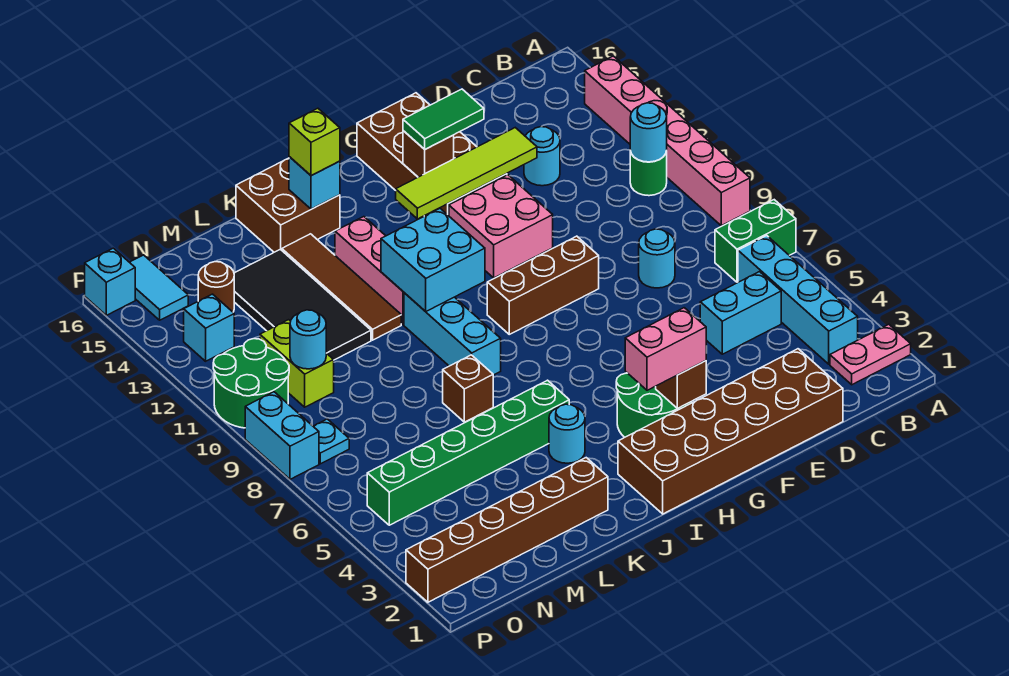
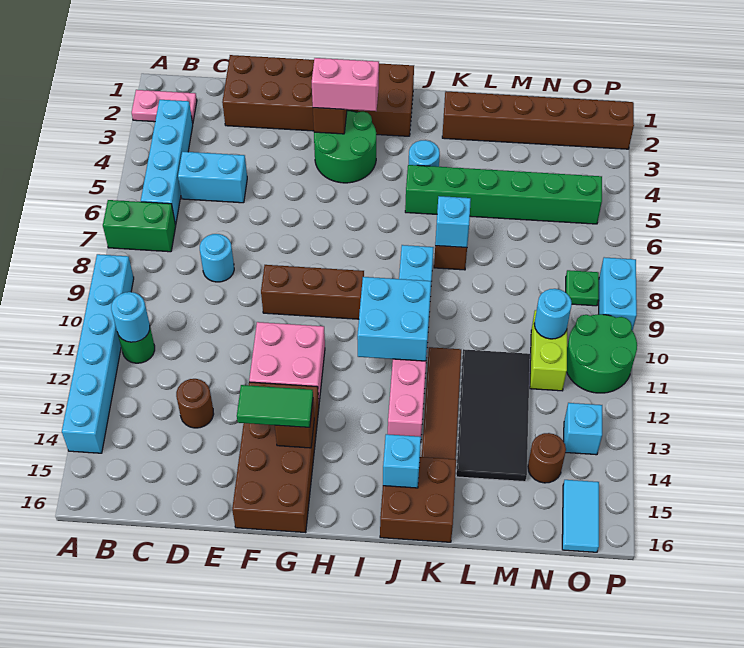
pink brick A9:A14 level 1 -> cyan brick A9:A14 level 1
cyan round brick D13 level 1 -> brown round brick D13 level 1
lime tile E13:H13 level 2 -> none
lime brick J15 level 3 -> none
cyan plate O8 level 1 -> green plate O8 level 1
cyan brick P16 level 1 -> cyan brick K7 level 2

